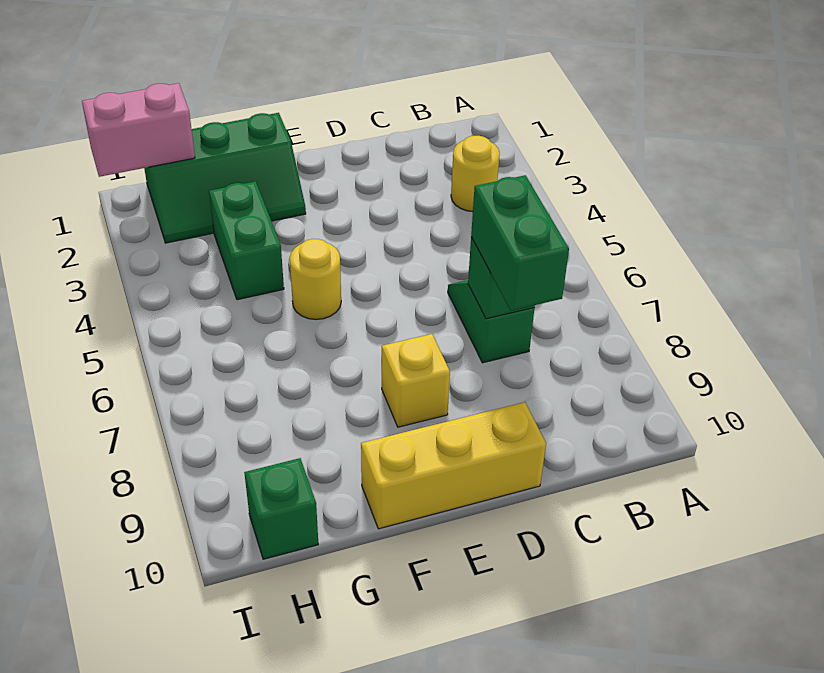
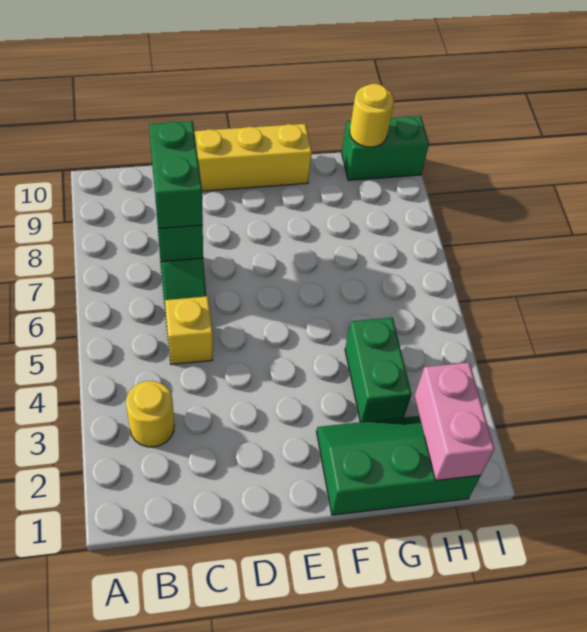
yellow brick E8 level 1 -> yellow brick C5 level 1
yellow round brick F5 level 1 -> yellow round brick H10 level 2
pink brick H1:I1 level 2 -> pink brick H1:H2 level 2
green brick H10 level 1 -> green brick H10:I10 level 1

